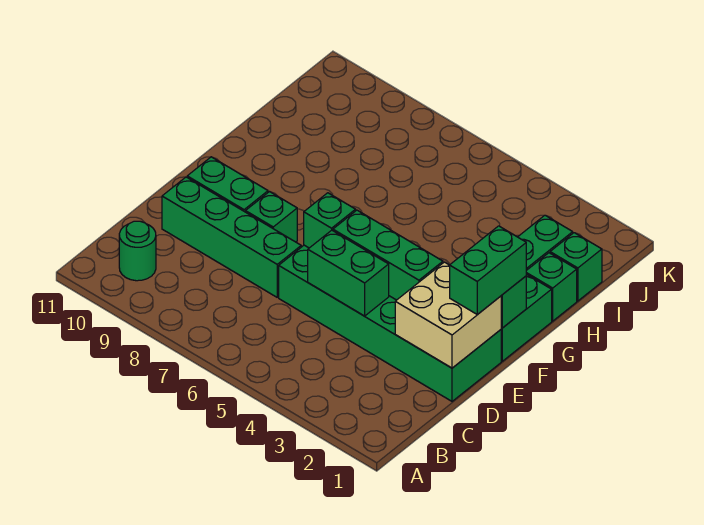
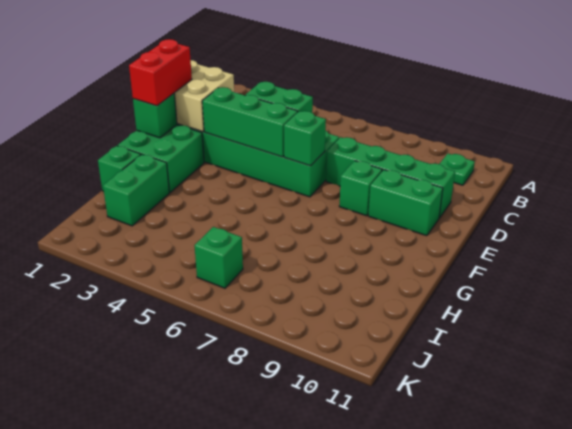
green round brick B10 level 1 -> green plate B10 level 1
green brick E1:F1 level 3 -> red brick E1:F1 level 3
green brick I1 level 1 -> green brick J6 level 1

